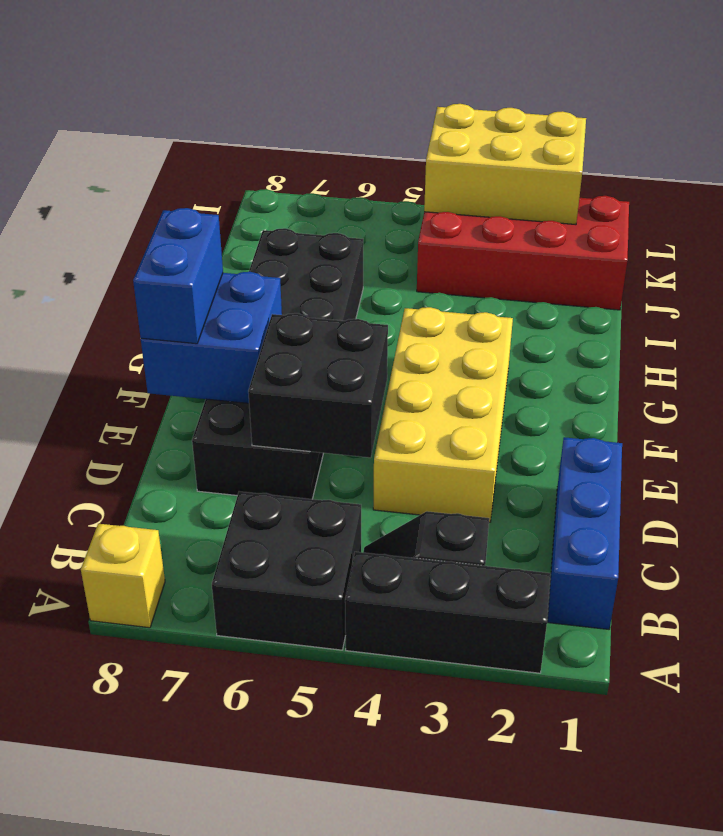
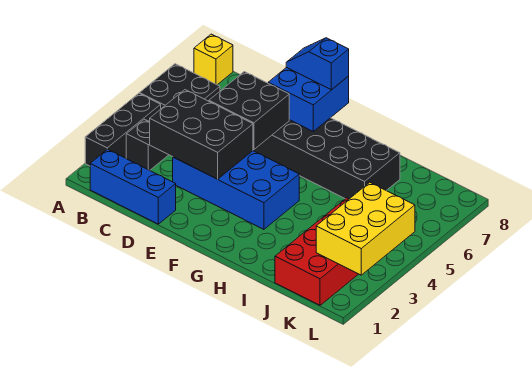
none -> black brick C3:E4 level 2
yellow brick D3:G4 level 1 -> blue brick D3:G4 level 1
blue brick E8:F8 level 3 -> blue slope E8:F8 level 3 top F

